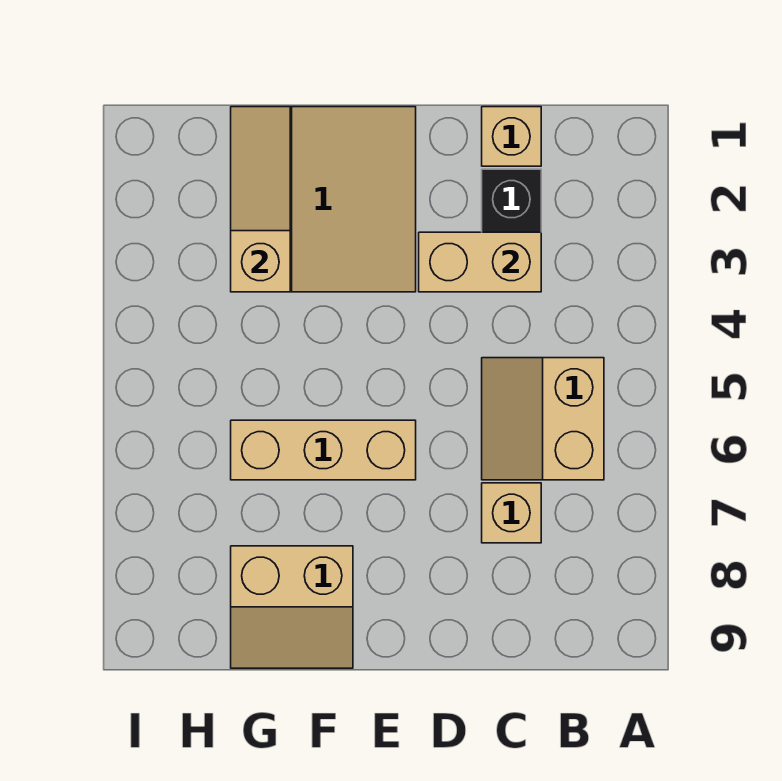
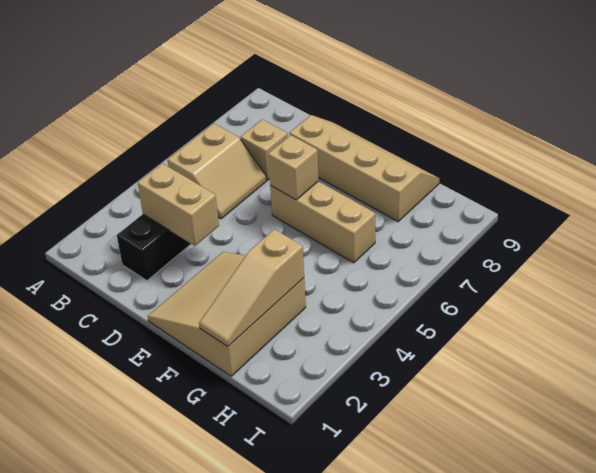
tan brick C1 level 1 -> tan brick E6 level 2
tan slope F8:G9 level 1 top 8 -> tan slope D8:G9 level 1 top 8

